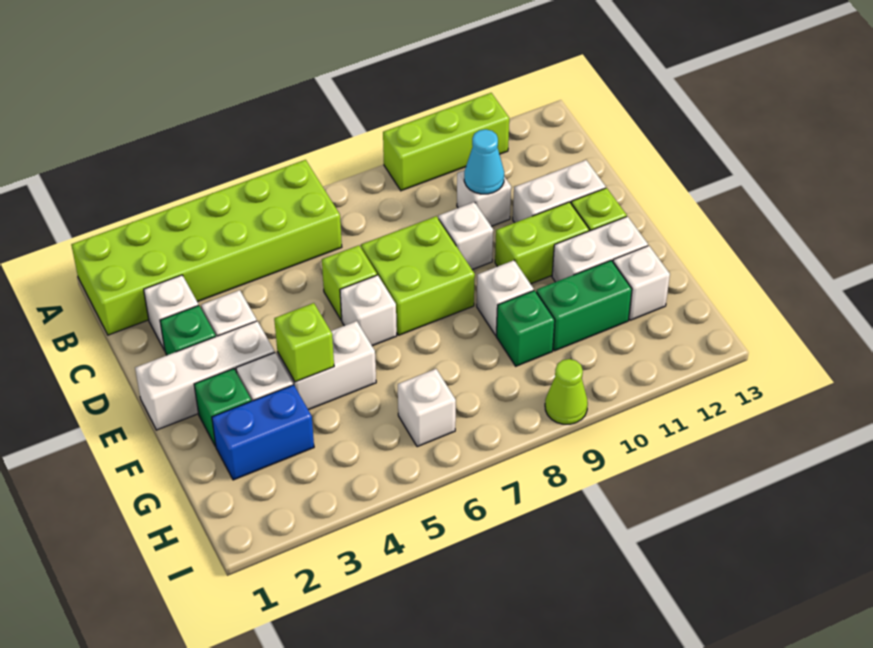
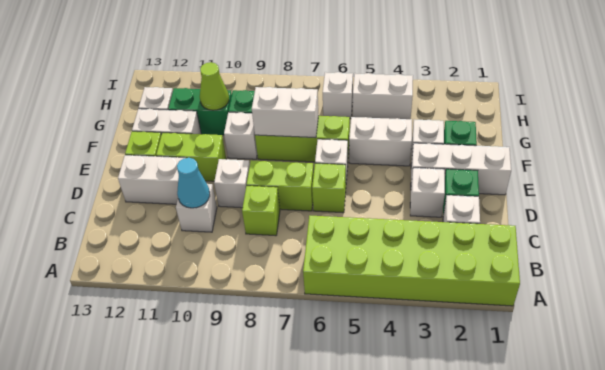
lime brick A9:A11 level 1 -> lime brick F6:F8 level 1
lime brick D7:E8 level 1 -> lime brick D7:D8 level 1
lime brick F4 level 2 -> lime brick C8 level 1
none -> white brick F7:F8 level 2
blue brick G2:G3 level 1 -> none
none -> white brick H4:H5 level 1
lime cone I9 level 1 -> lime cone G10 level 2

